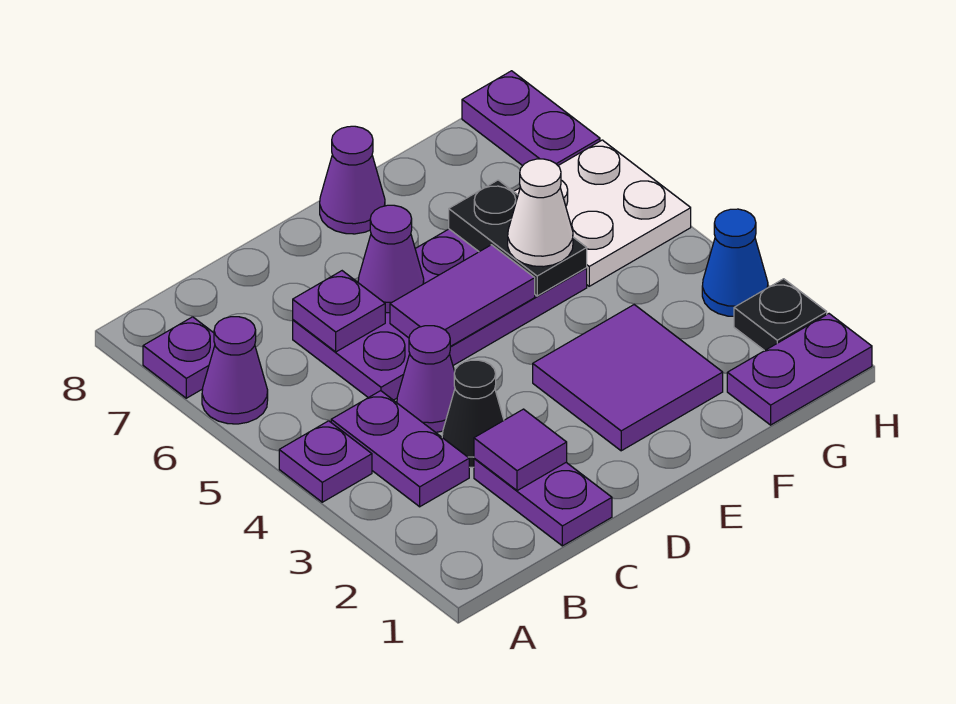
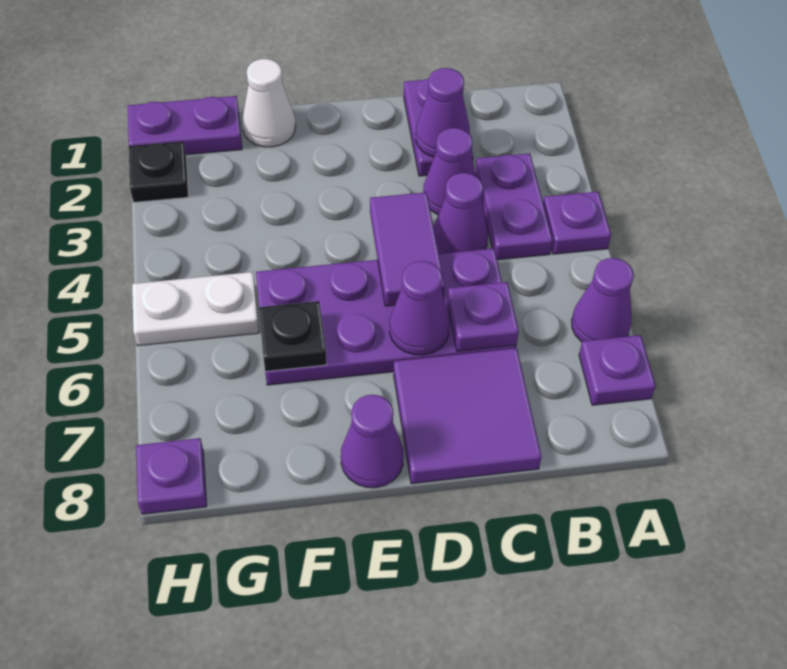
purple tile C2 level 2 -> purple cone C2 level 2
black cone C3 level 1 -> purple cone C3 level 1
purple tile D5:E5 level 2 -> purple tile D4:D5 level 2
purple tile E2:F3 level 1 -> purple tile C7:D8 level 1
black plate F5:F6 level 2 -> black plate F6 level 2
white cone F5 level 3 -> white cone F1 level 1
white plate G5:H6 level 1 -> white plate G5:H5 level 1
blue cone H3 level 1 -> none
purple plate H7:H8 level 1 -> purple plate H8 level 1

